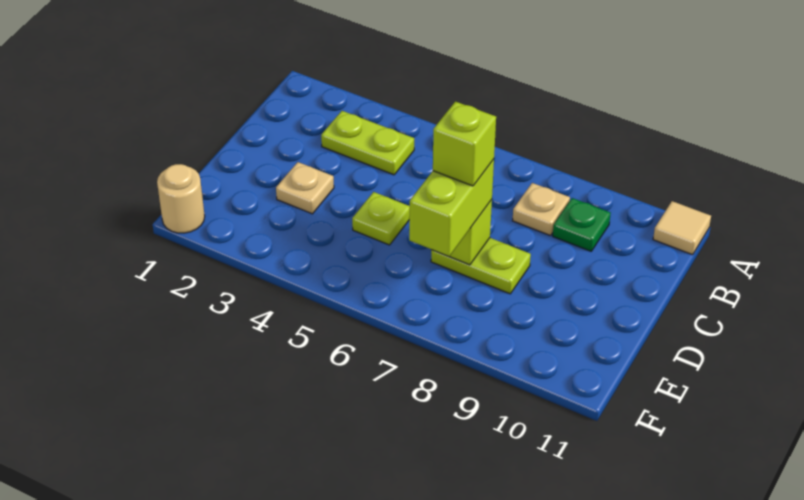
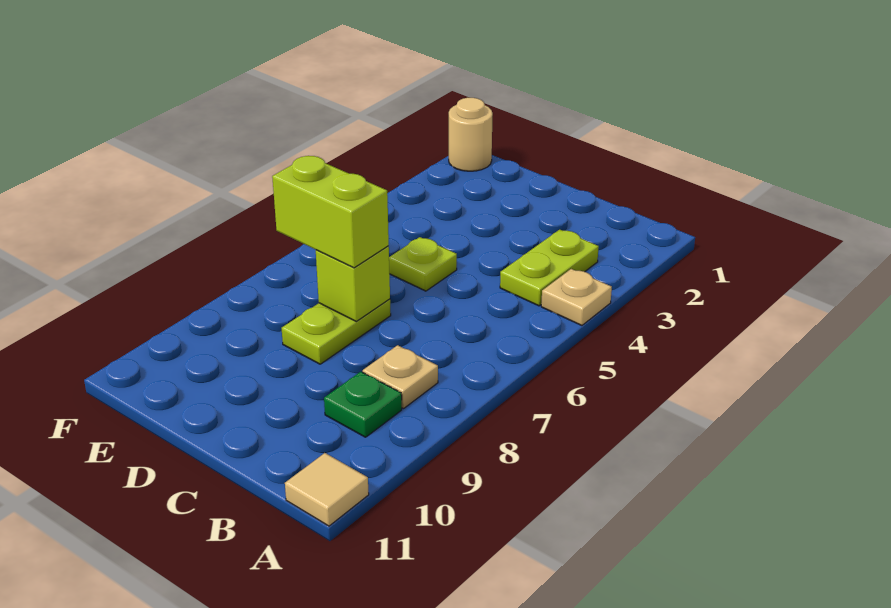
tan plate D3 level 1 -> tan plate A4 level 1
lime brick D7 level 4 -> none

